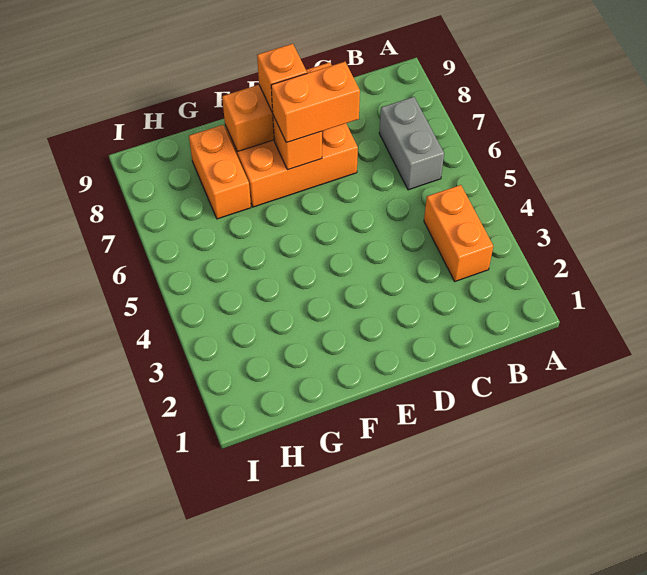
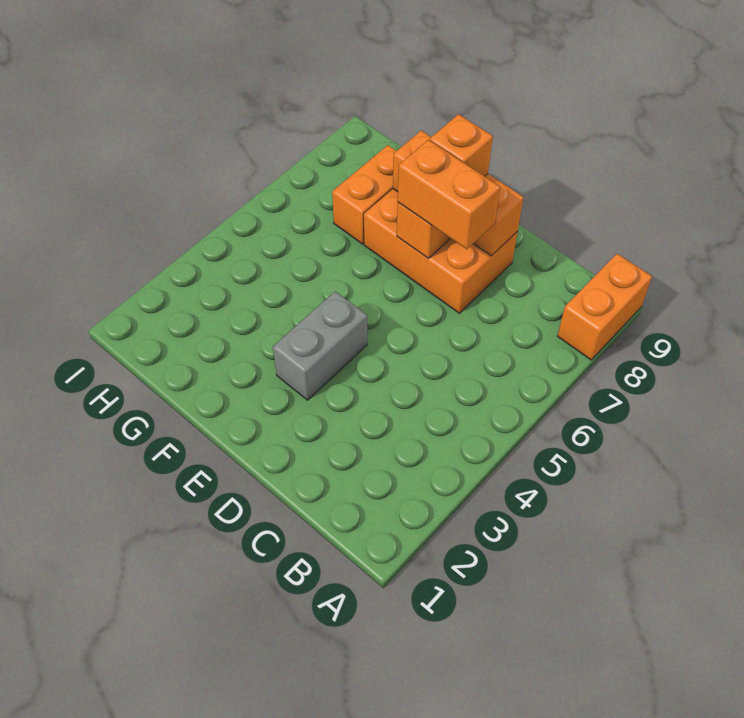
orange brick B3:B4 level 1 -> orange brick A8:A9 level 1
grey brick B6:B7 level 1 -> grey brick E3:E4 level 1

